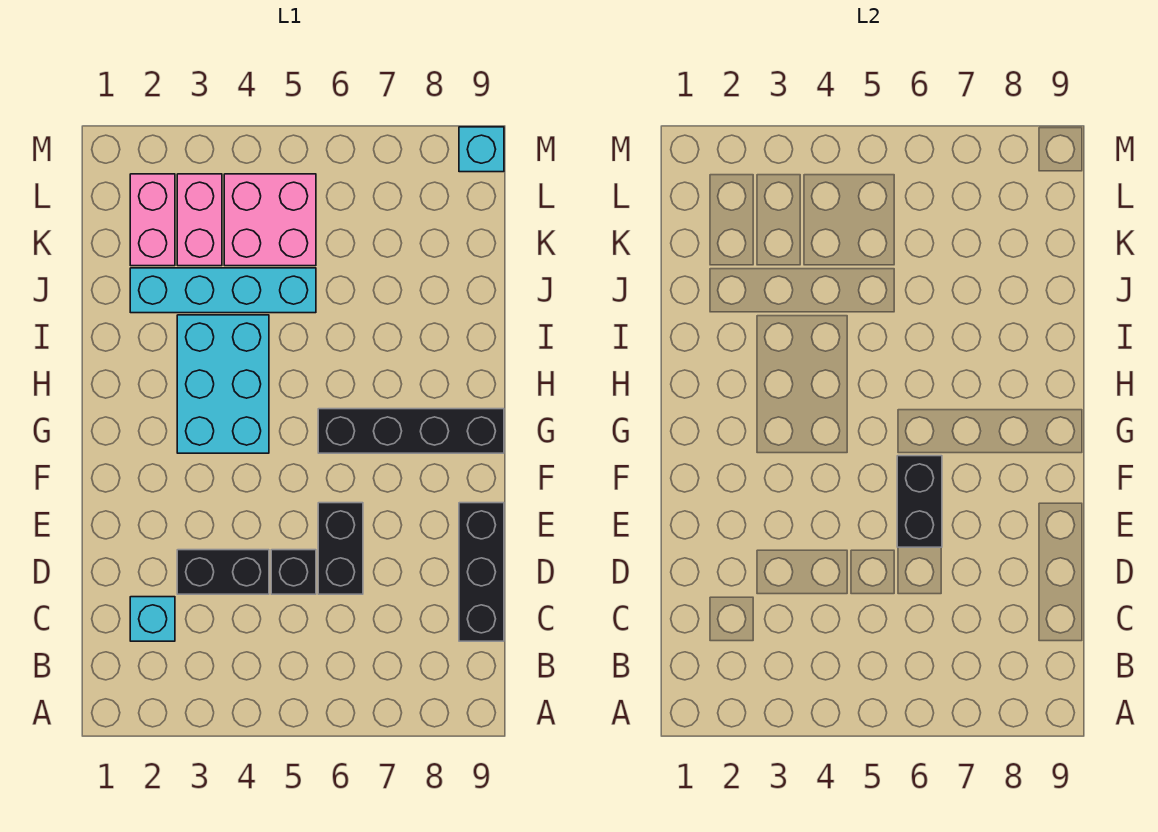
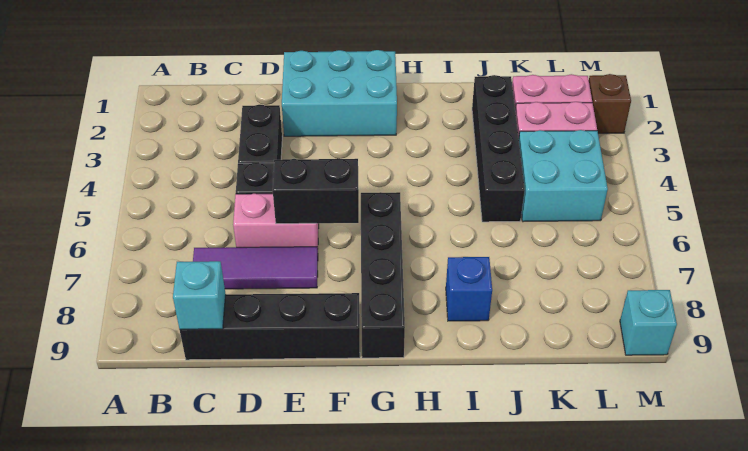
cyan brick C2 level 1 -> cyan brick C9 level 2
none -> purple tile C7:E7 level 1
black brick C9:E9 level 1 -> black brick C9:F9 level 1
black brick D6:E6 level 1 -> pink brick D6:E6 level 1
cyan brick G3:I4 level 1 -> cyan brick E1:G2 level 1
none -> blue brick I8 level 1
cyan brick J2:J5 level 1 -> black brick J2:J5 level 1
pink brick K4:L5 level 1 -> cyan brick K4:L5 level 1
none -> brown brick M2 level 1

